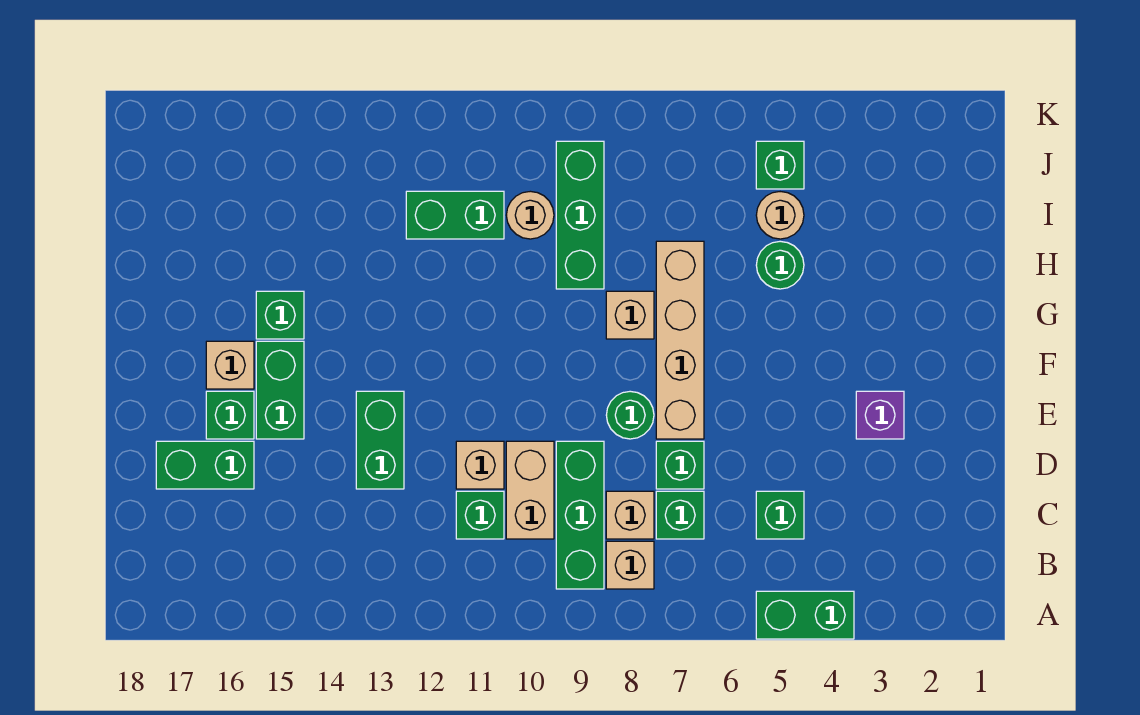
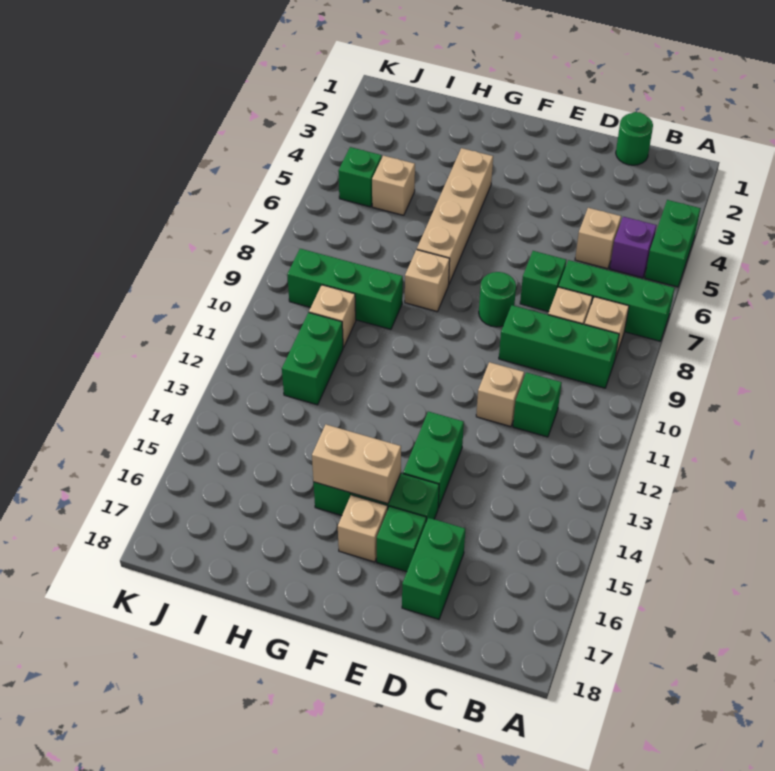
green brick C5 level 1 -> tan brick C5 level 1
green brick C7 level 1 -> green brick A7:C7 level 1
tan brick C10:D10 level 1 -> tan brick F15:G15 level 2
green brick D13:E13 level 1 -> green brick E13:E14 level 1
purple brick E3 level 1 -> purple brick B5 level 1
tan brick E7:H7 level 1 -> tan brick G4:G7 level 1
green round brick H5 level 1 -> green round brick C1 level 1
tan round brick I5 level 1 -> tan brick I5 level 1
tan round brick I10 level 1 -> tan brick I10 level 1

